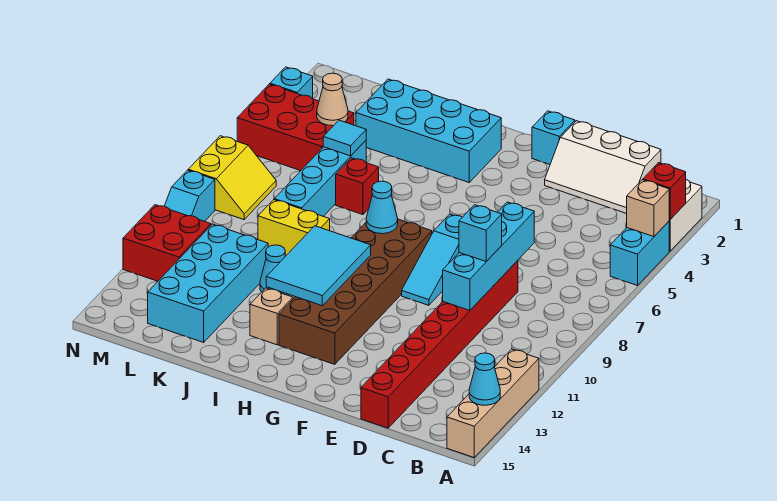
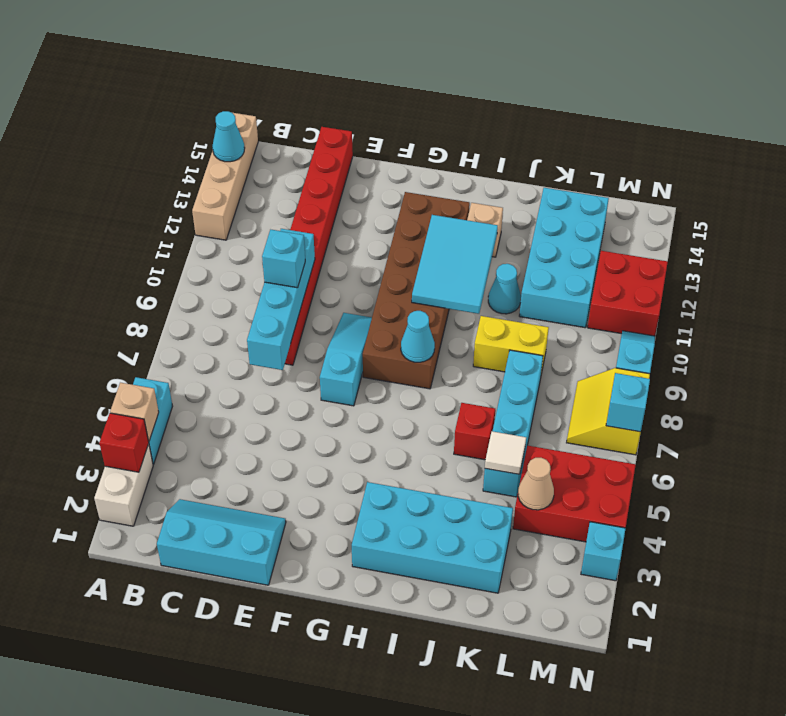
white slope C1:E2 level 1 top 1 -> cyan slope C1:E2 level 1 top 1
cyan brick F1 level 1 -> cyan brick N7 level 2
cyan tile K5 level 2 -> white tile K5 level 2

